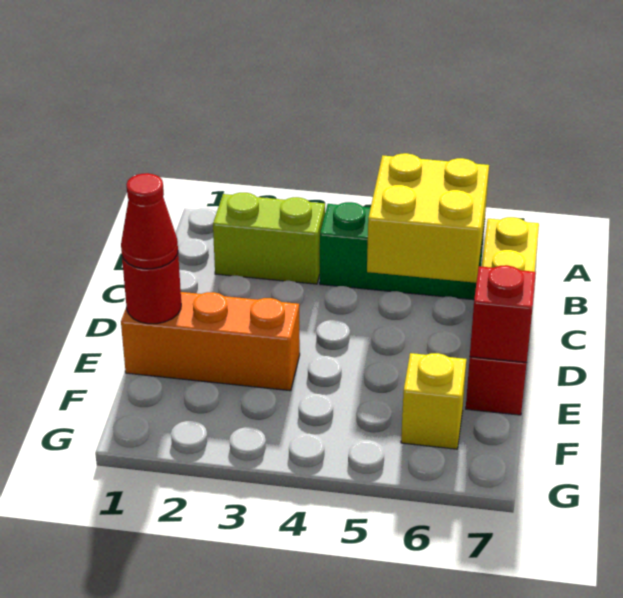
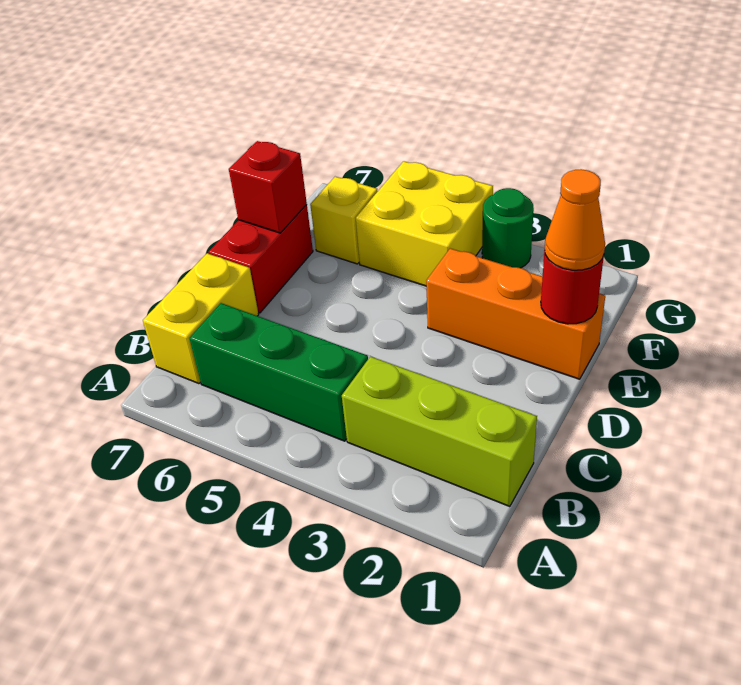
lime brick B2:B3 level 1 -> lime brick B1:B3 level 1
yellow brick B5:C6 level 2 -> yellow brick F4:G5 level 1
red cone E1 level 3 -> orange cone E1 level 3
none -> green round brick G3 level 1

